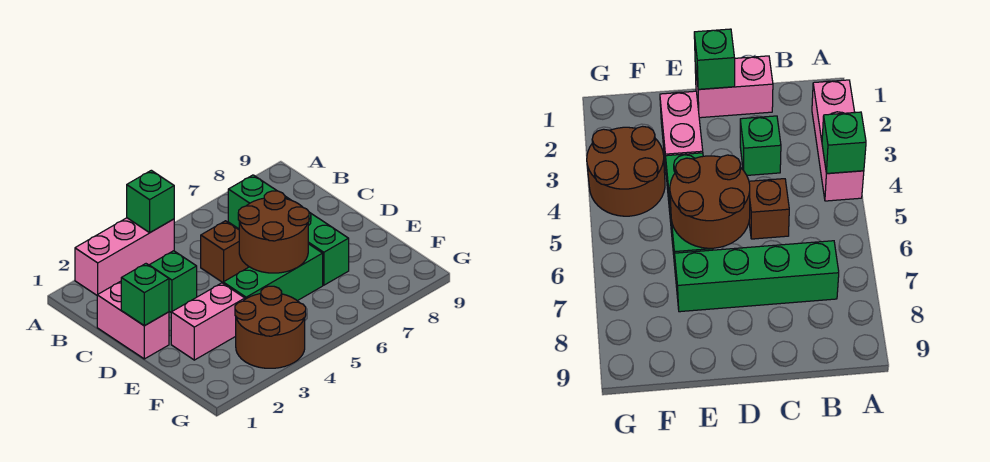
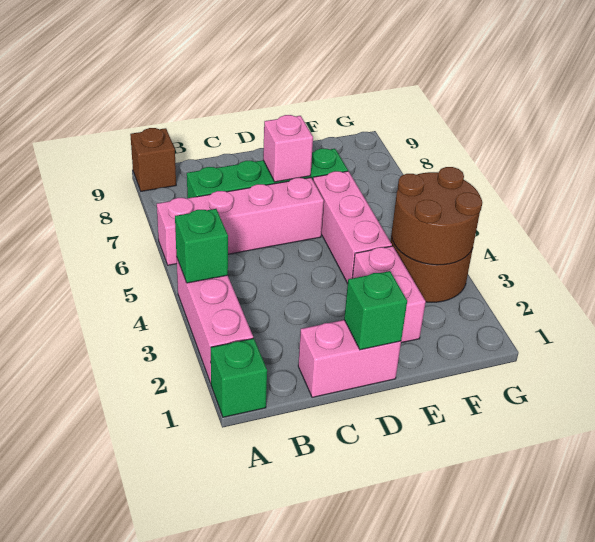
none -> pink brick A6:D6 level 1
green brick C3 level 1 -> green brick A1 level 1
brown brick C5 level 1 -> brown brick A9 level 1
brown round brick D5:E6 level 2 -> brown round brick F3:G4 level 2
none -> pink brick D7 level 2
green brick E4:E6 level 1 -> pink brick E4:E6 level 1

